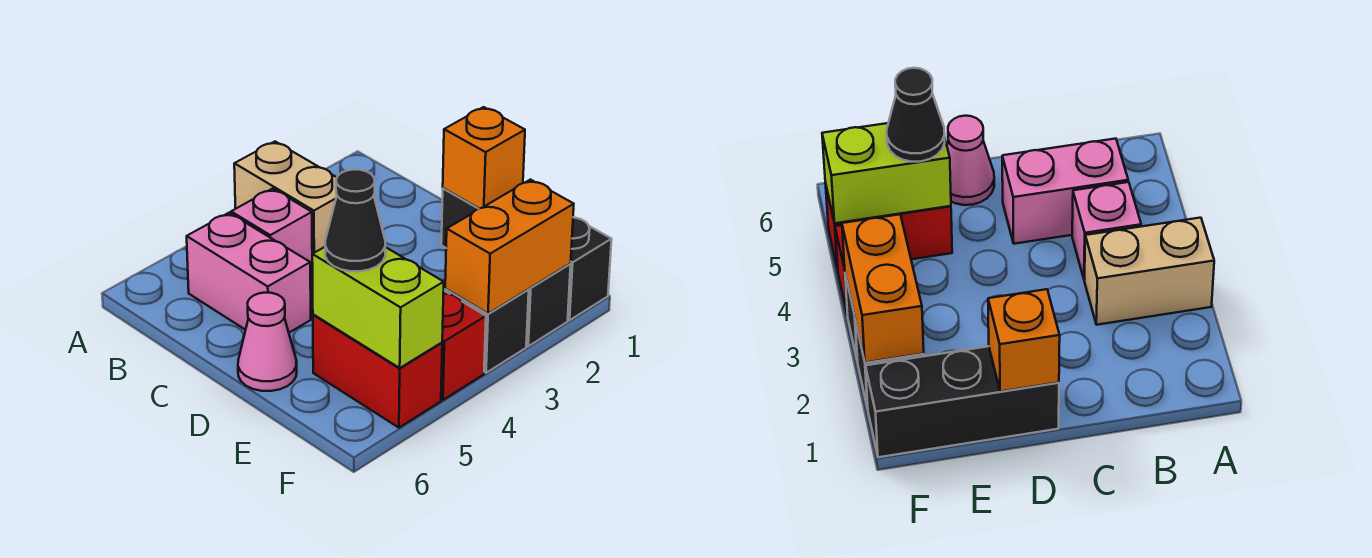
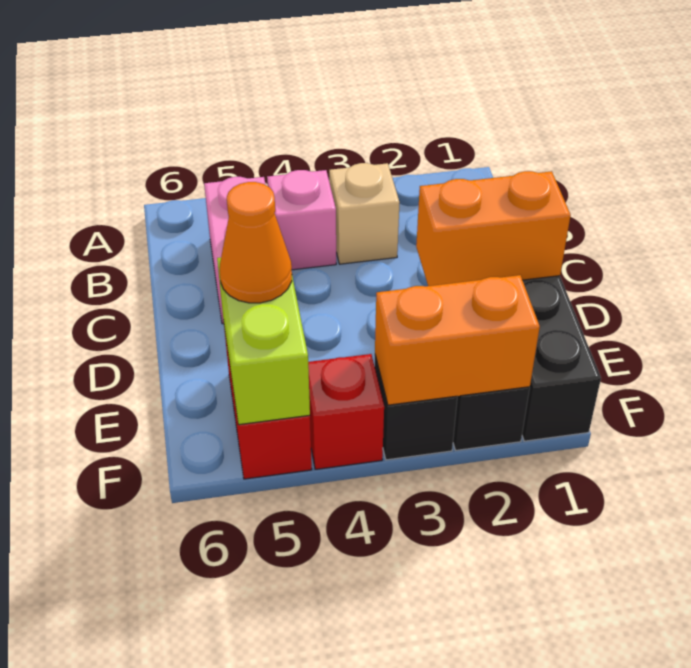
tan brick A3:B3 level 1 -> tan brick B3 level 1
orange brick D1 level 2 -> orange brick D1:D2 level 2
pink cone D6 level 1 -> none
black cone E5 level 3 -> orange cone E5 level 3

